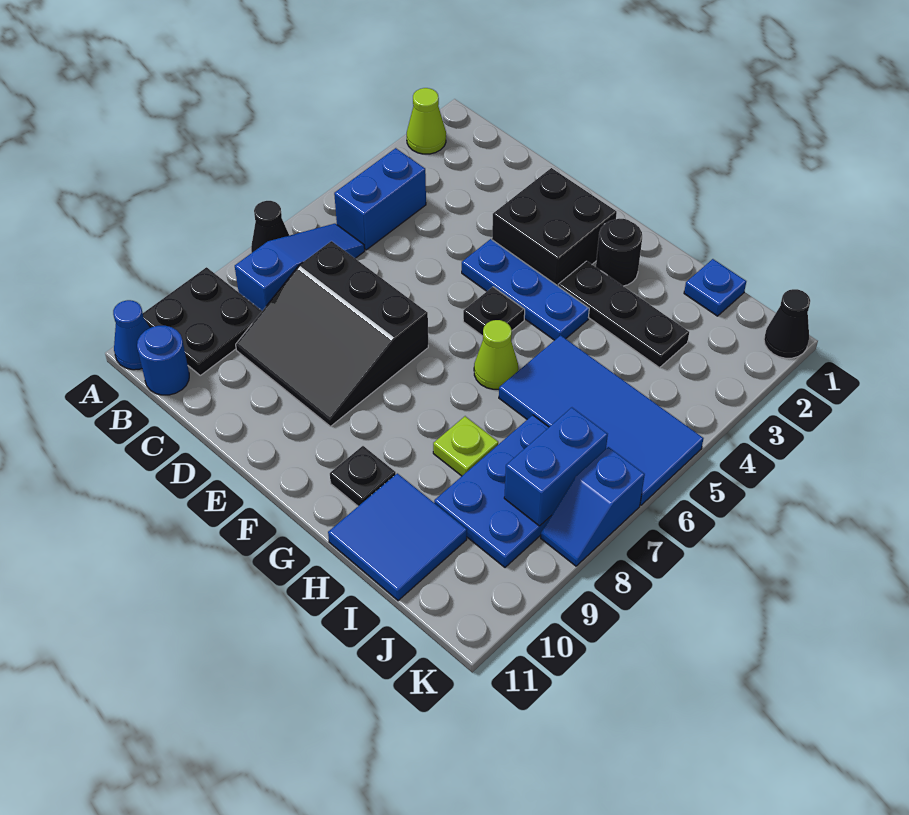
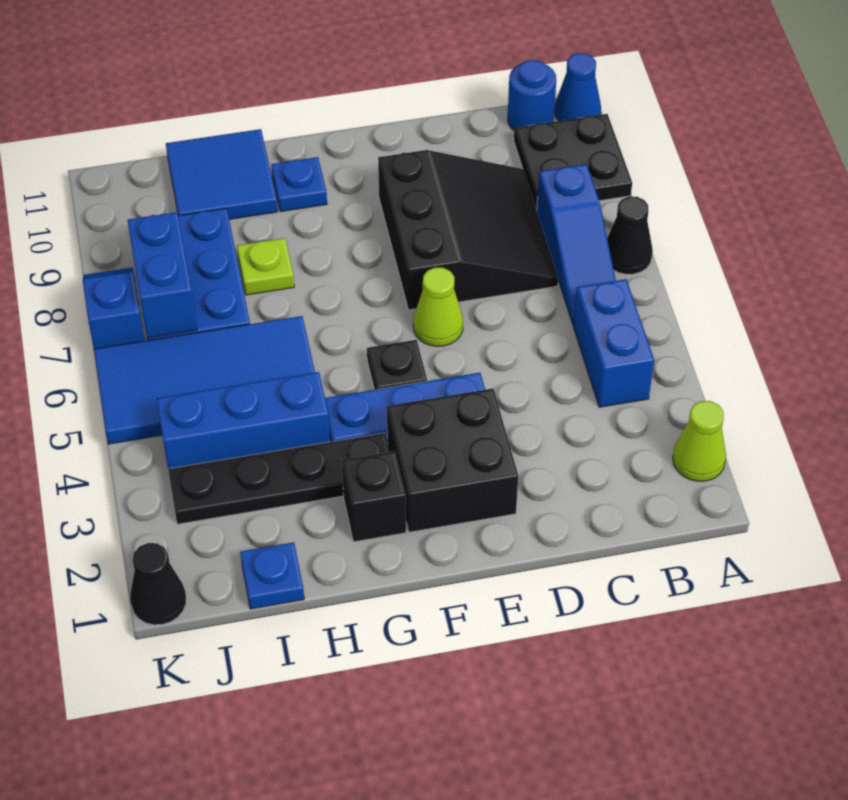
black slope C7:E9 level 1 top 7 -> black slope C7:E9 level 1 top E
black round brick G2 level 1 -> black brick G2 level 1
black plate G3:I3 level 1 -> black plate G3:J3 level 1
lime cone G6 level 1 -> lime cone E6 level 1
black plate G10 level 1 -> blue plate G10 level 1
none -> blue brick H4:J4 level 1

